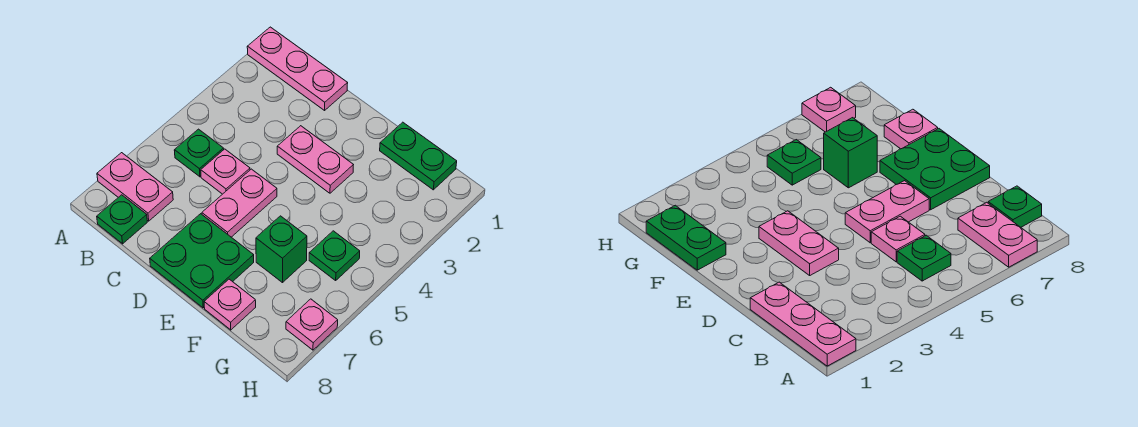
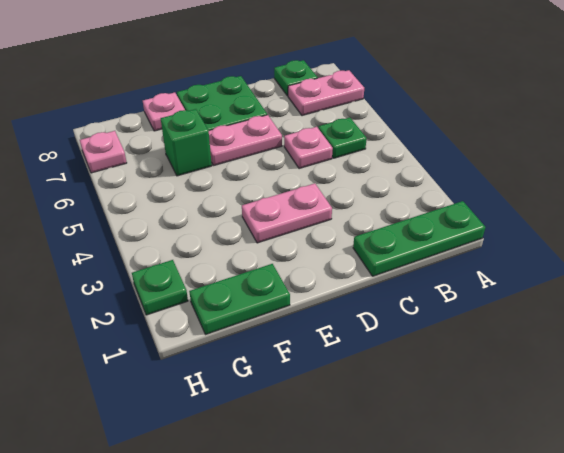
pink plate A1:C1 level 1 -> green plate A1:C1 level 1
pink plate D5:D6 level 1 -> pink plate D6:E6 level 1
green plate G5 level 1 -> green plate H2 level 1

